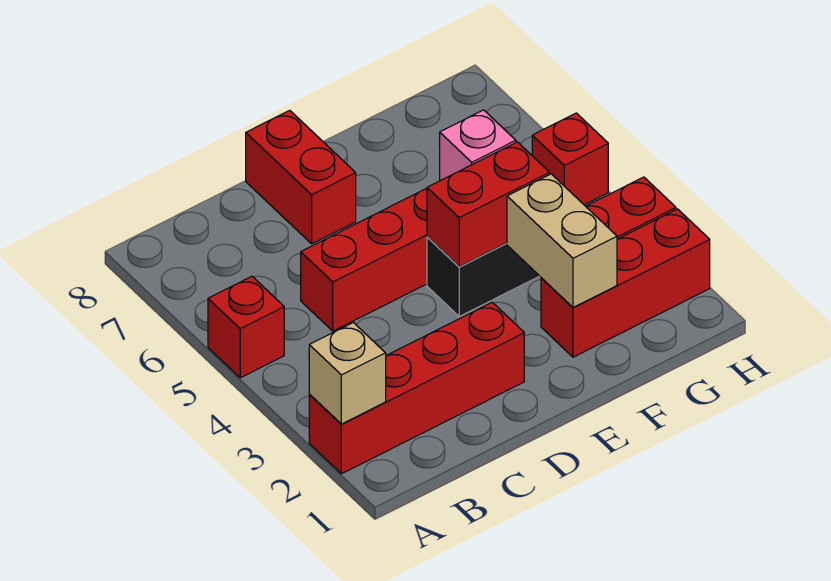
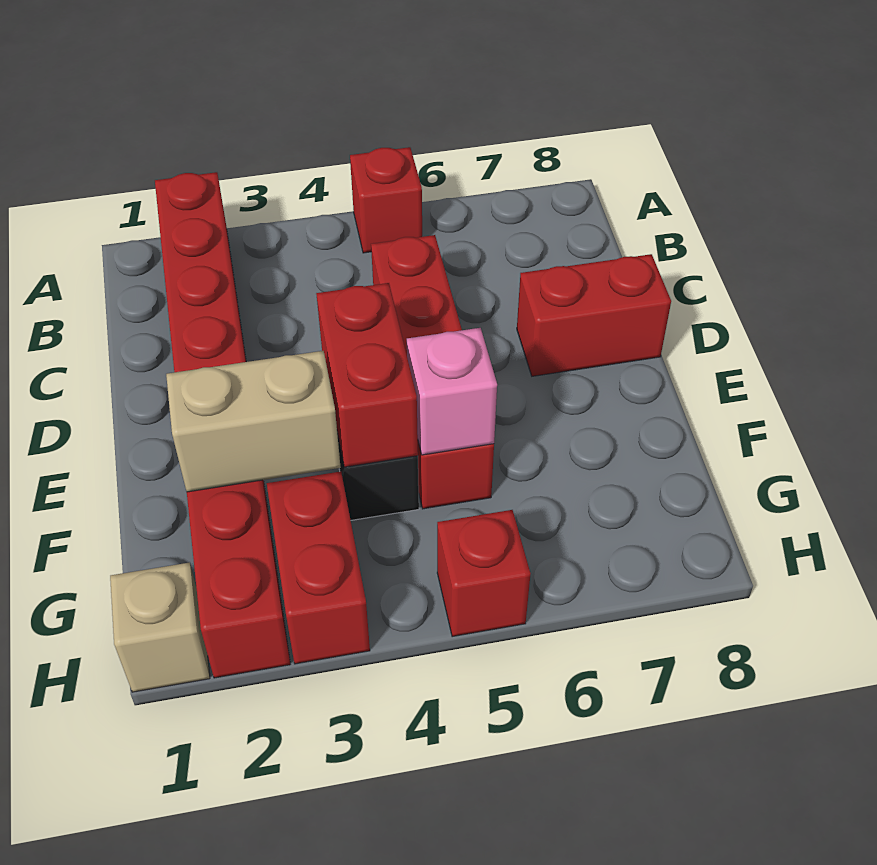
tan brick A2 level 2 -> tan brick H1 level 1

